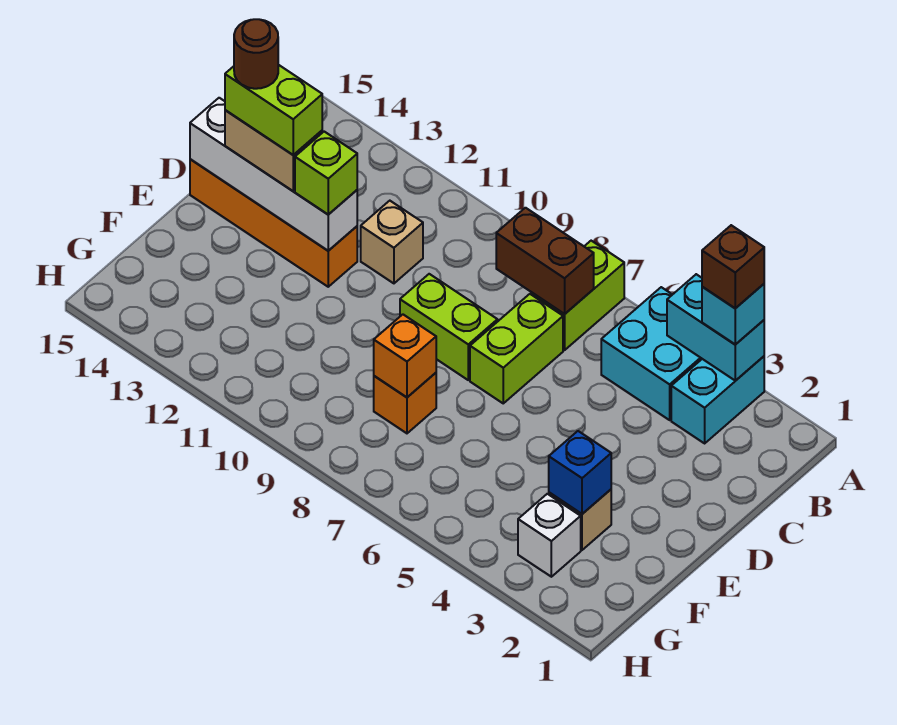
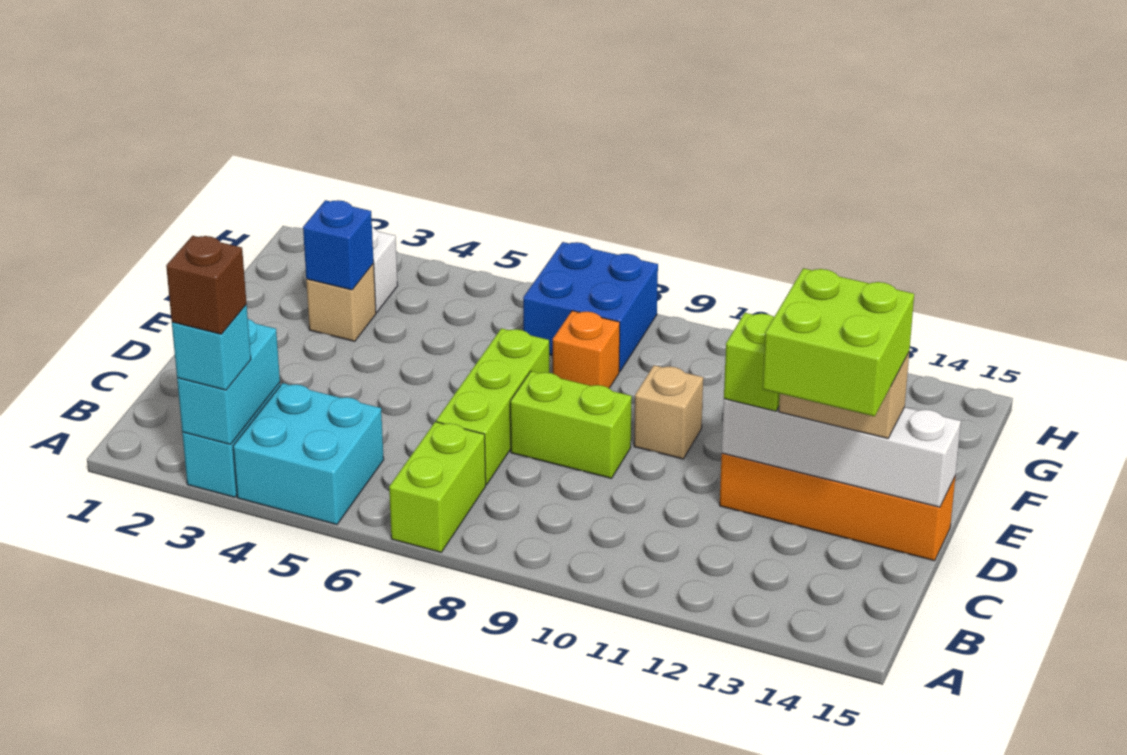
cyan brick A3:A4 level 2 -> cyan brick A3:B3 level 2
brown brick B7:B8 level 2 -> none
lime brick C7:D7 level 1 -> lime brick C7:E7 level 1
tan brick C11 level 1 -> tan brick E10 level 1
lime brick D13:D14 level 4 -> lime brick C13:D14 level 4
brown round brick D14 level 5 -> none
orange brick F8 level 2 -> none
none -> blue brick G7:H8 level 1

